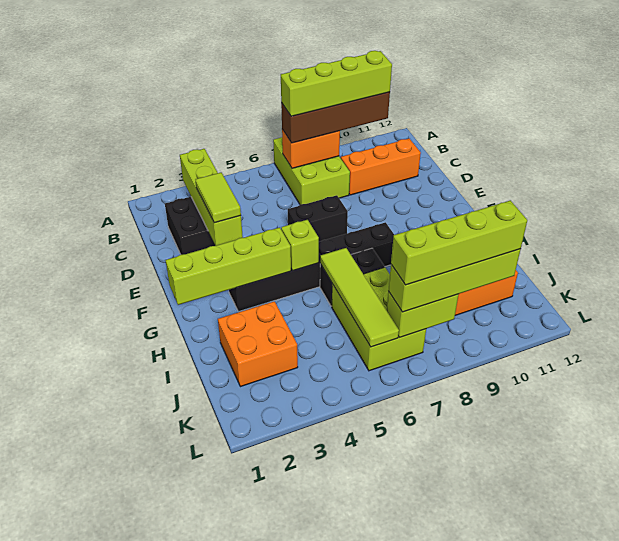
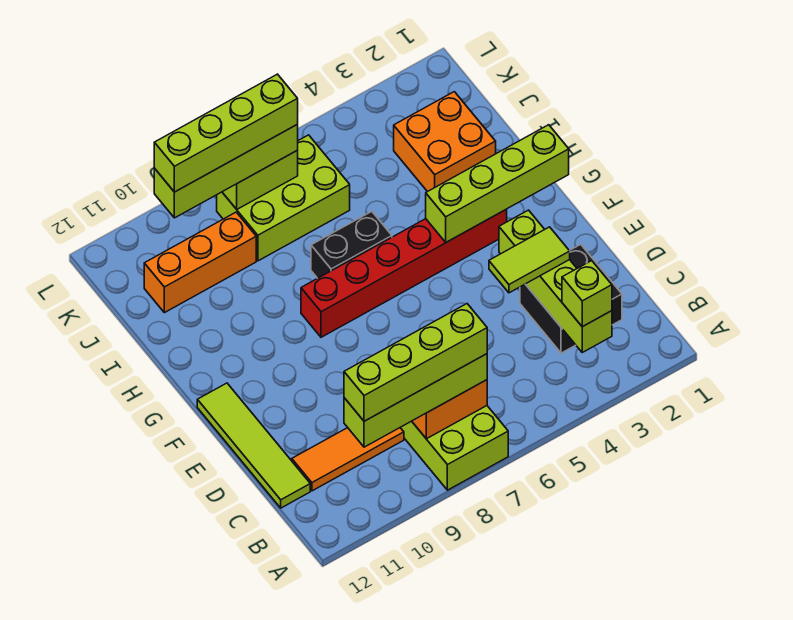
brown brick B7:B10 level 3 -> lime brick B7:B10 level 3
orange brick C9:C11 level 1 -> orange tile C9:C11 level 1
lime tile D3:E3 level 3 -> lime tile D3:D4 level 3
black brick E6:E7 level 1 -> none
black brick G3:G8 level 1 -> red brick G3:G8 level 1
lime brick G5 level 2 -> lime brick B3 level 3
lime tile H6:K6 level 2 -> lime tile C12:F12 level 1
lime brick I6:K7 level 1 -> lime brick J6:K8 level 1

